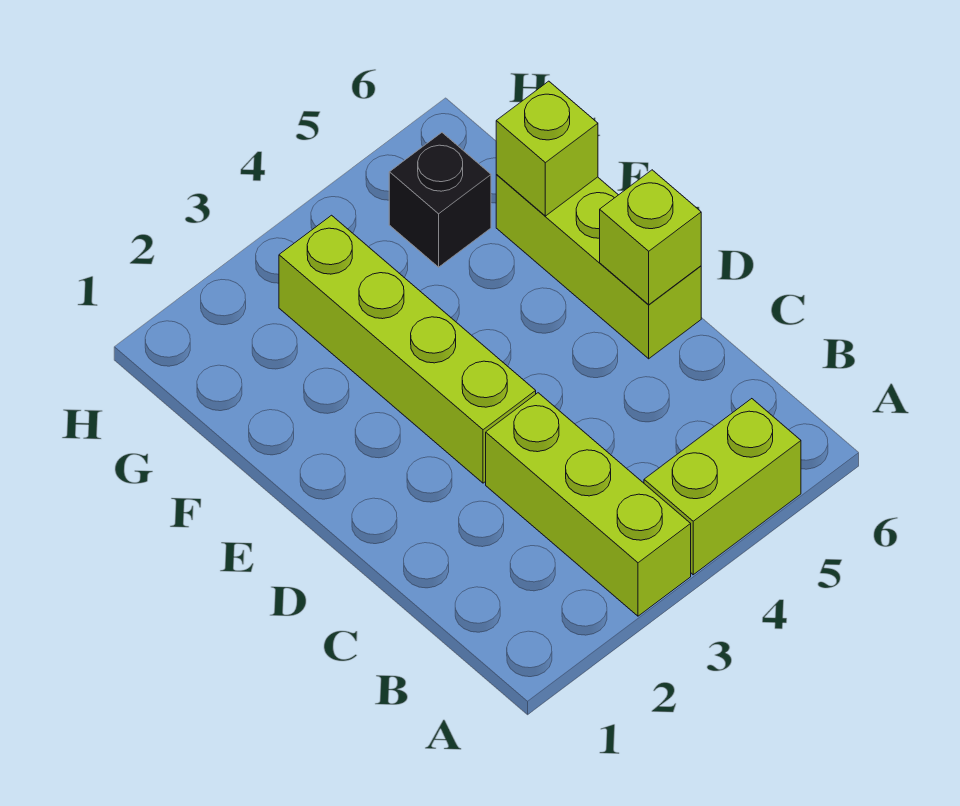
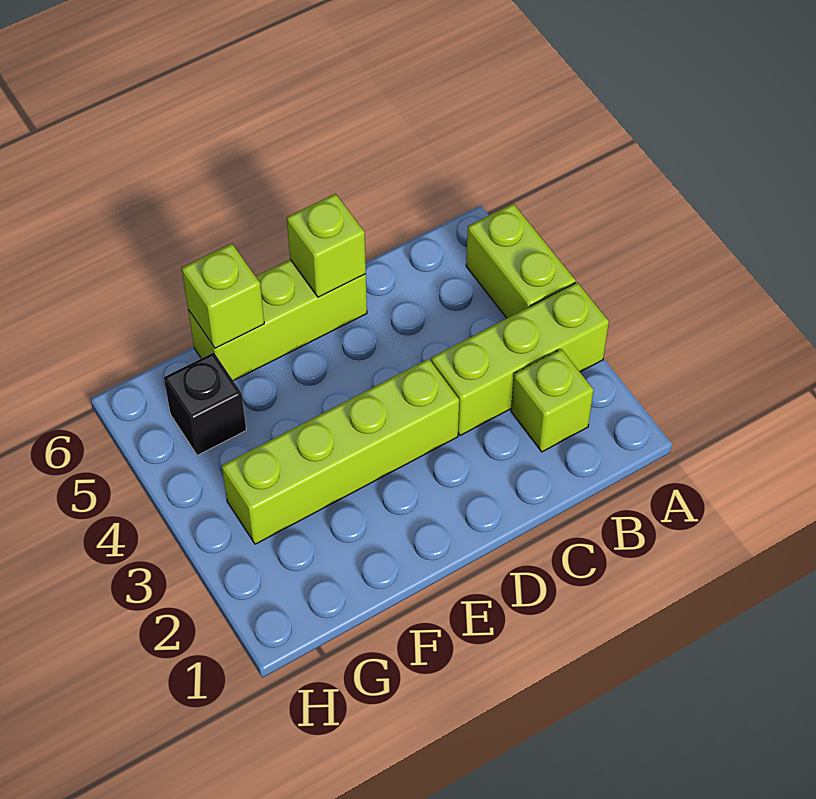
none -> lime brick B2 level 1

